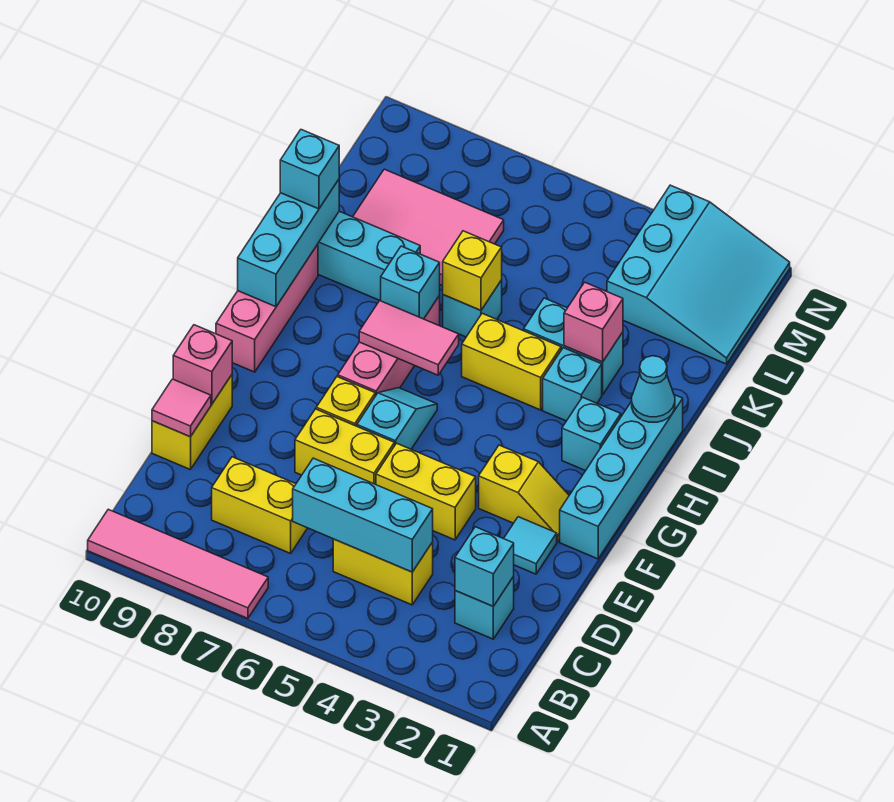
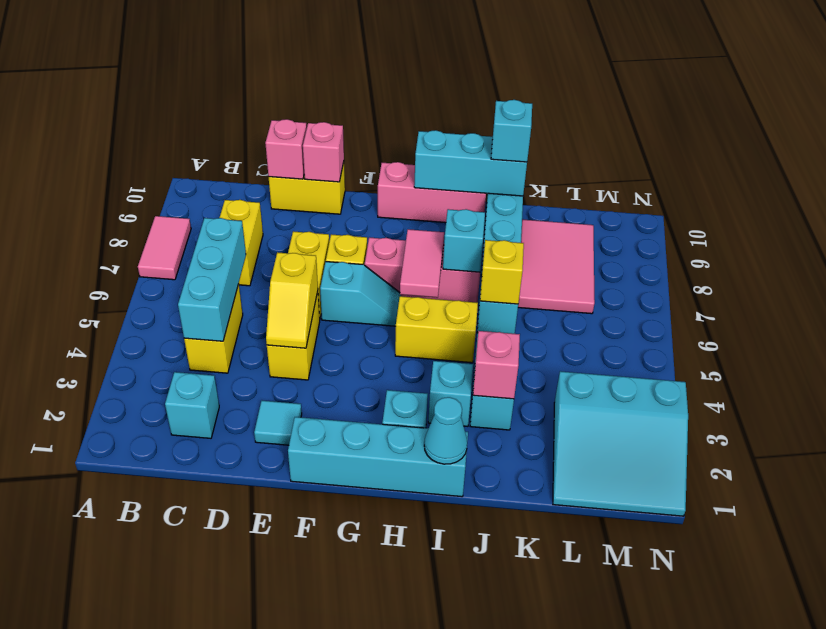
pink tile A7:A10 level 1 -> pink tile A7:A8 level 1
cyan brick C2 level 2 -> none
pink tile D10 level 2 -> pink brick D10 level 2
yellow slope F2:F3 level 1 top 3 -> yellow slope E4:E5 level 2 top 5
yellow brick I4:I5 level 1 -> yellow brick H5:I5 level 1

